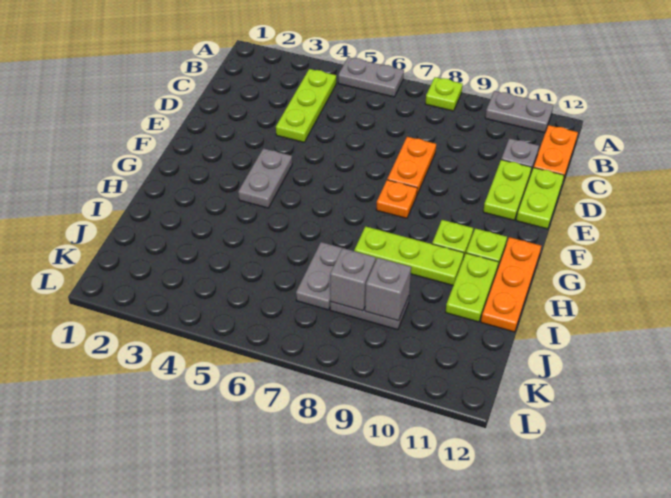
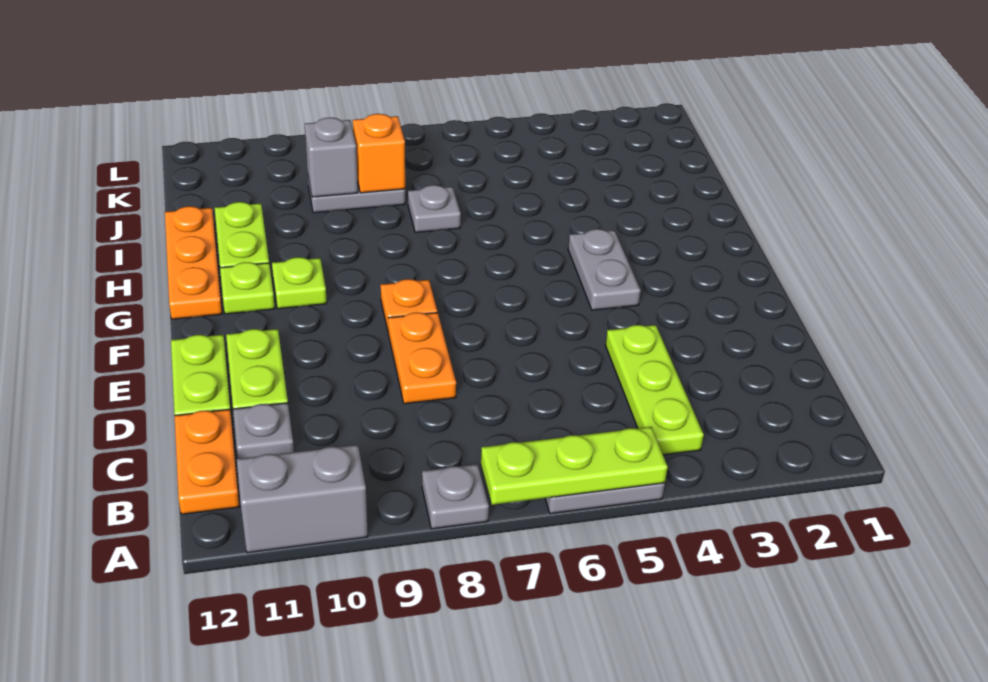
lime plate A8 level 1 -> grey plate A8 level 1
grey plate A10:A11 level 1 -> grey brick A10:A11 level 1
lime plate H8:H10 level 1 -> lime plate A5:A7 level 2
grey plate I7:J7 level 1 -> grey plate I7 level 1
grey brick J8 level 2 -> orange brick J8 level 2

